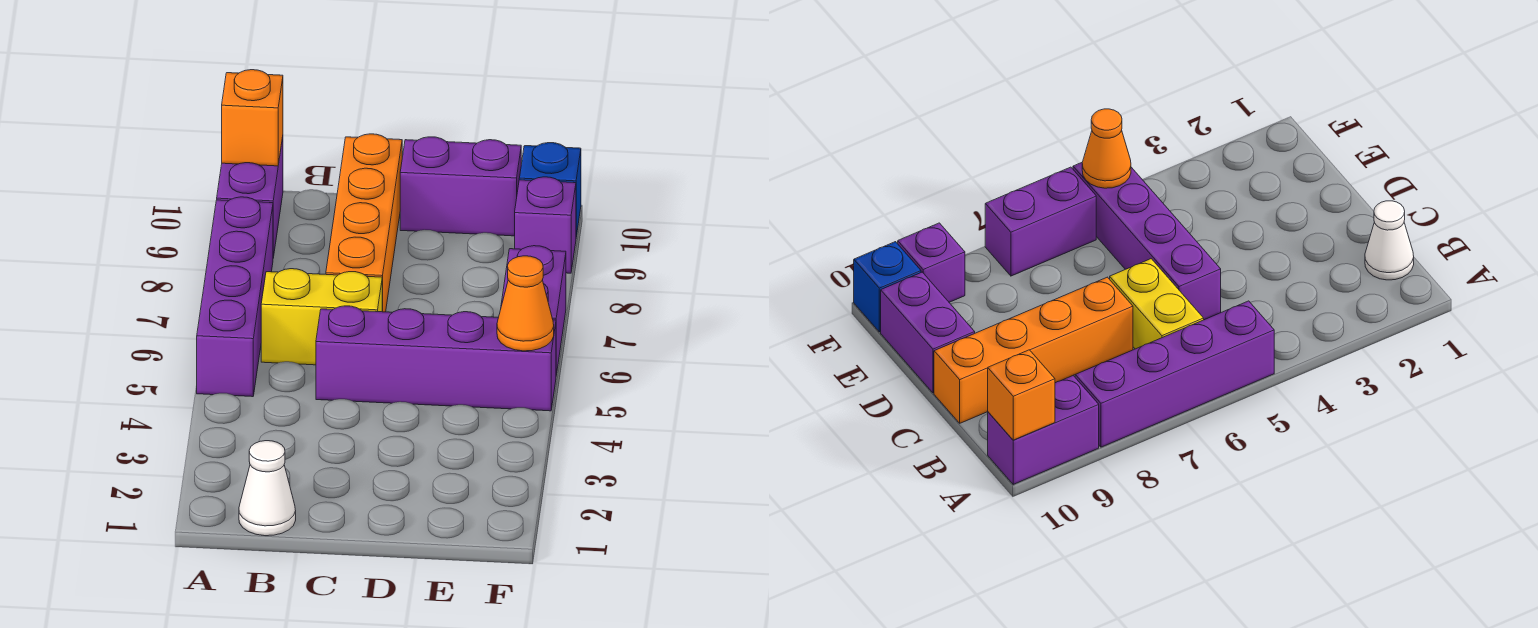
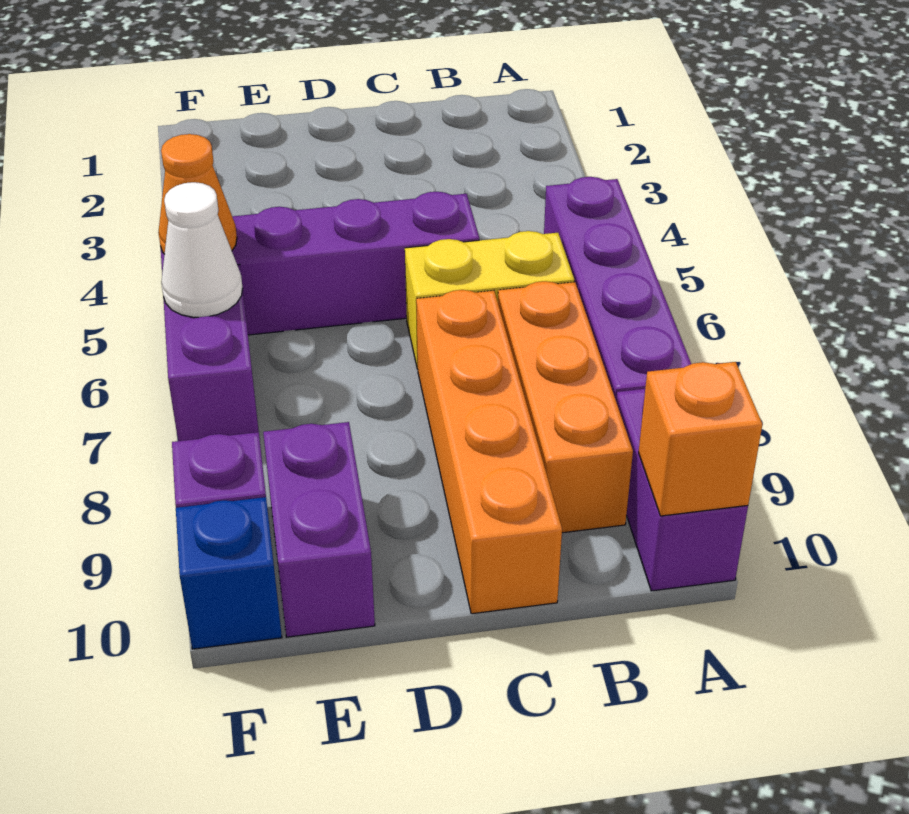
white cone B1 level 1 -> white cone F6 level 2
none -> orange brick B7:B9 level 1
purple brick D10:E10 level 1 -> purple brick E9:E10 level 1

